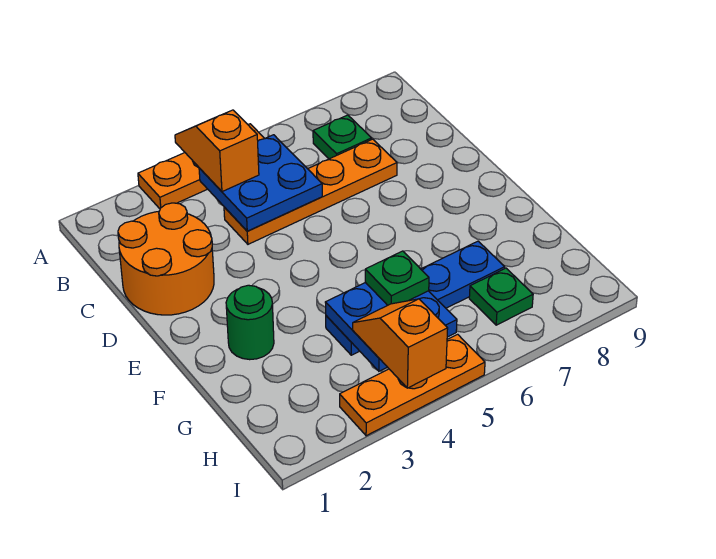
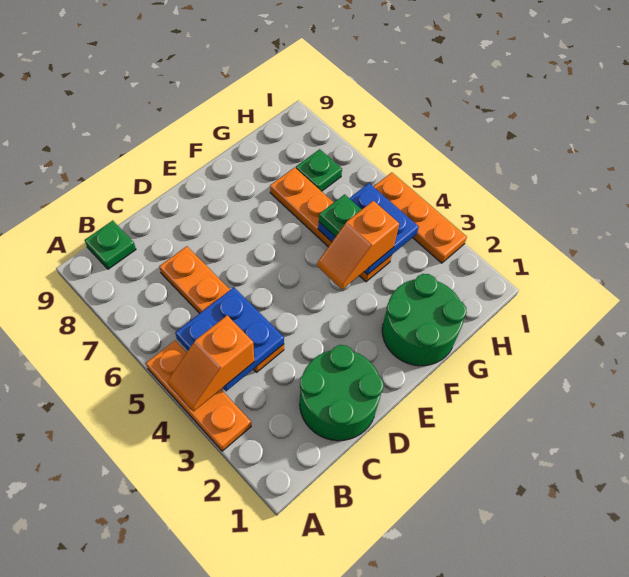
green plate B7 level 1 -> green plate B9 level 1
orange round brick C1:D2 level 1 -> green round brick C1:D2 level 1
green round brick F2 level 1 -> green round brick F1:G2 level 1
blue plate G4:G7 level 1 -> orange plate G4:G7 level 1
orange slope H4:I4 level 3 top I -> orange slope F4:G4 level 3 top G

